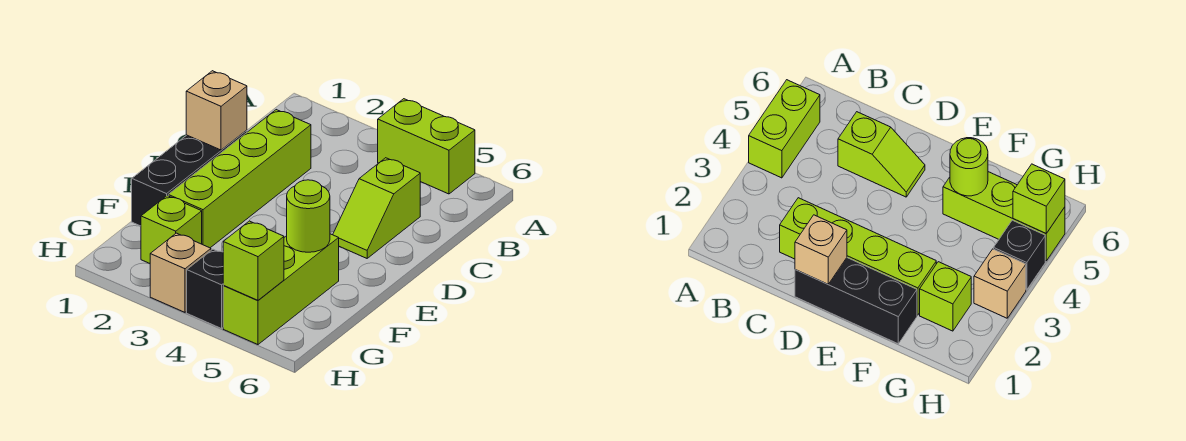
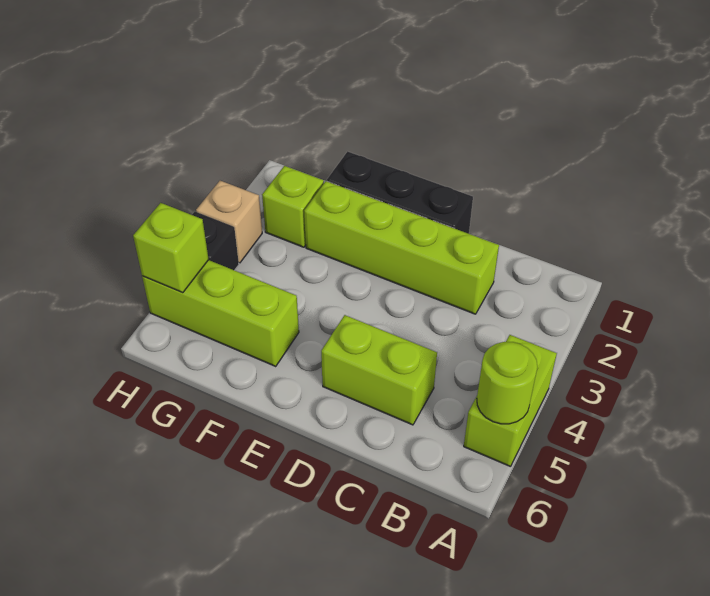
lime slope C5:D5 level 1 top C -> lime brick C5:D5 level 1
tan brick D1 level 2 -> none
lime round brick F5 level 2 -> lime round brick A5 level 2

